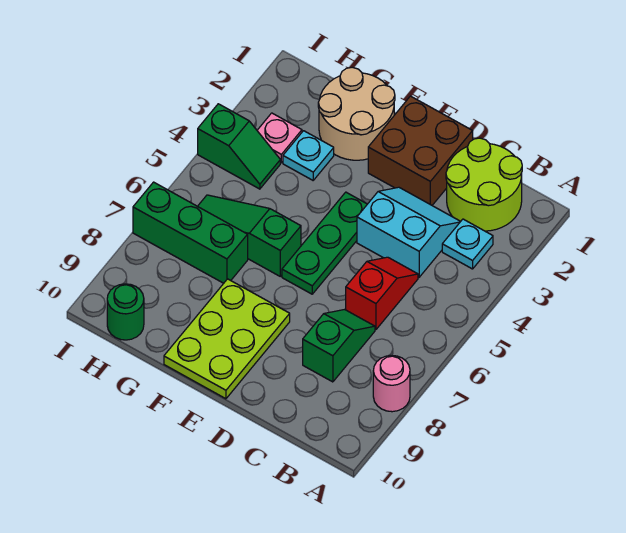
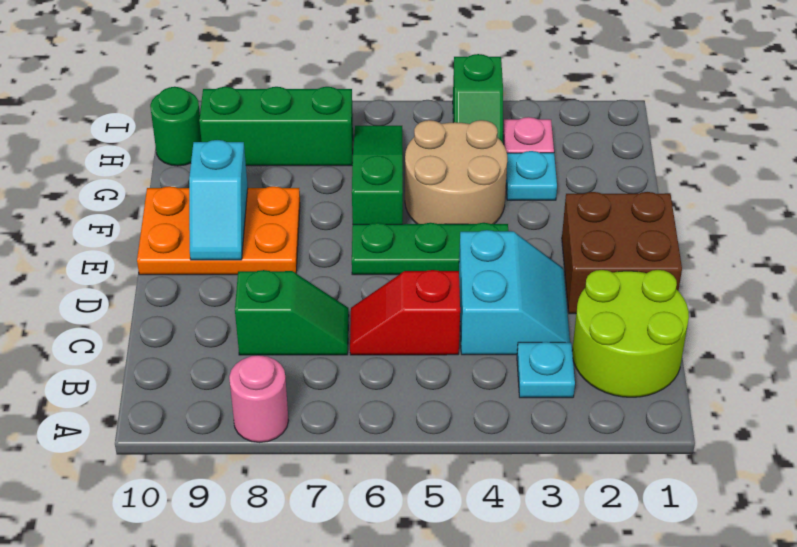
red slope C5:C6 level 1 top 6 -> red slope C5:C6 level 1 top 5
lime plate E8:F10 level 1 -> orange plate E8:F10 level 1
none -> cyan slope E9:F9 level 2 top F
tan round brick F1:G2 level 1 -> tan round brick F4:G5 level 1
green brick G7:I7 level 1 -> green brick H7:H9 level 1

